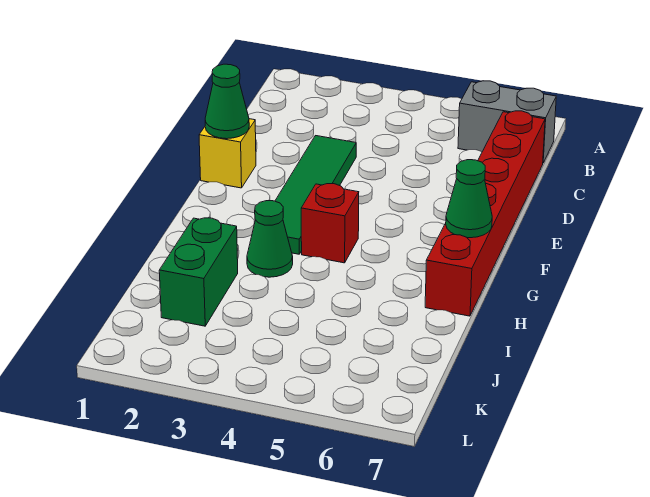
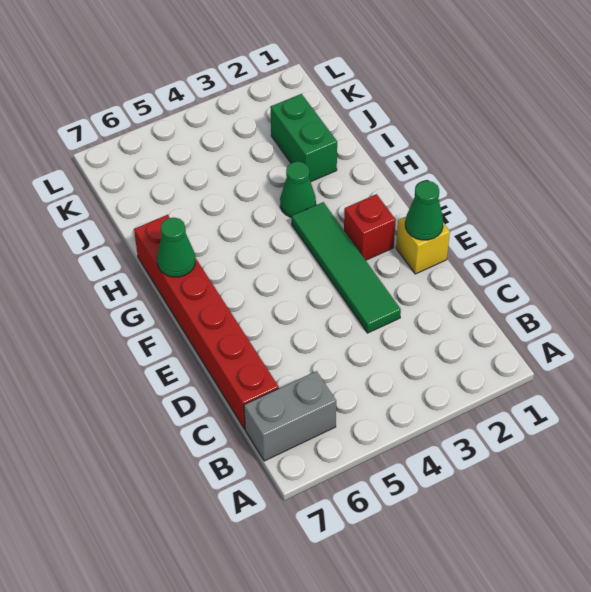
red brick G4 level 1 -> red brick F2 level 1

